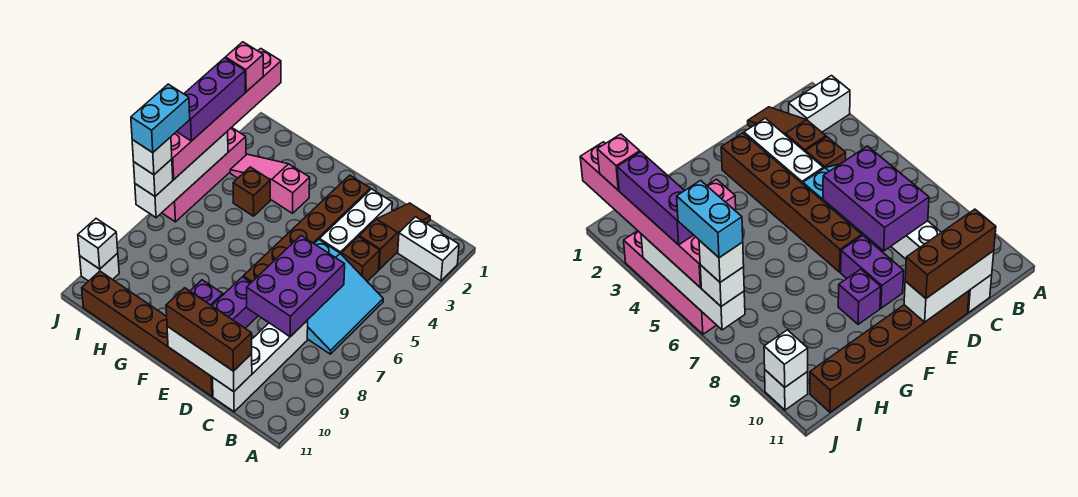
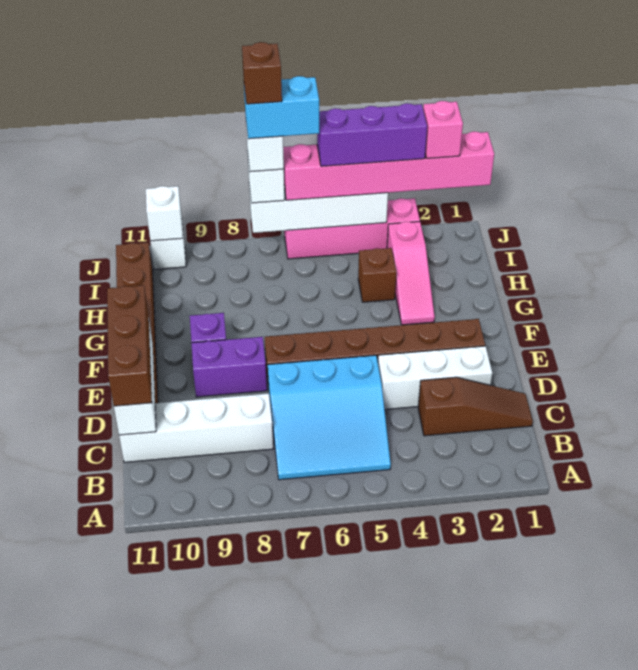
white brick A2:B2 level 1 -> none
brown brick C4 level 1 -> brown brick J7 level 6
purple brick C6:D8 level 2 -> none
pink slope G3:I3 level 1 top G -> pink slope G3:I3 level 1 top I

